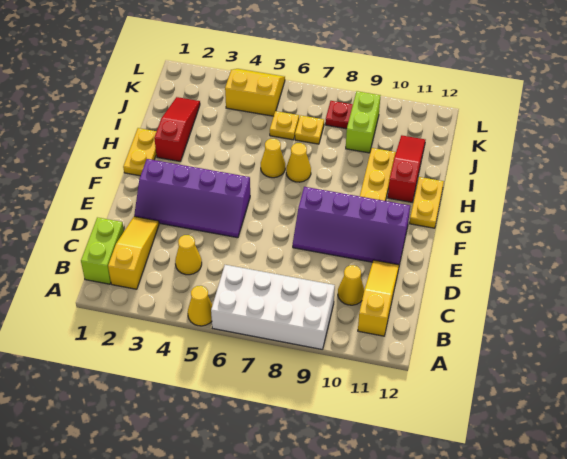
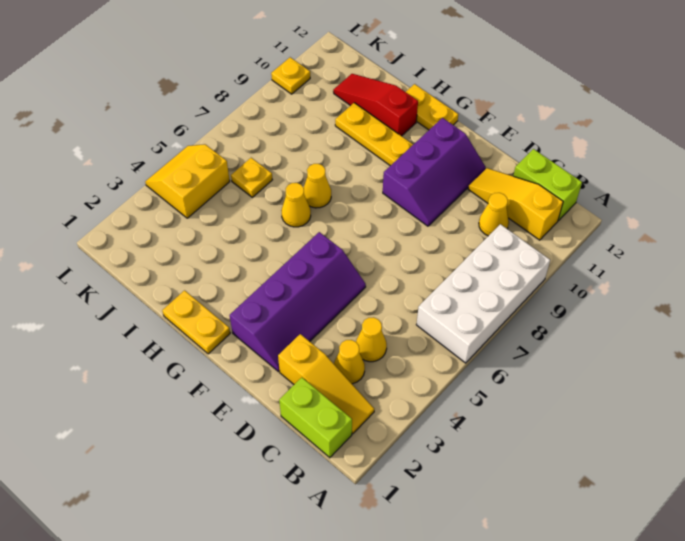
yellow cone A5 level 1 -> yellow cone C3 level 1
yellow slope B2:D2 level 1 top B -> yellow slope B2:D2 level 1 top D
purple slope E8:F11 level 1 top F -> purple slope E9:F11 level 1 top F
red slope H2:J2 level 1 top H -> none
yellow plate J7 level 1 -> yellow plate L10 level 1
lime brick J9:K9 level 1 -> lime brick B12:C12 level 1
red plate K8 level 1 -> none

